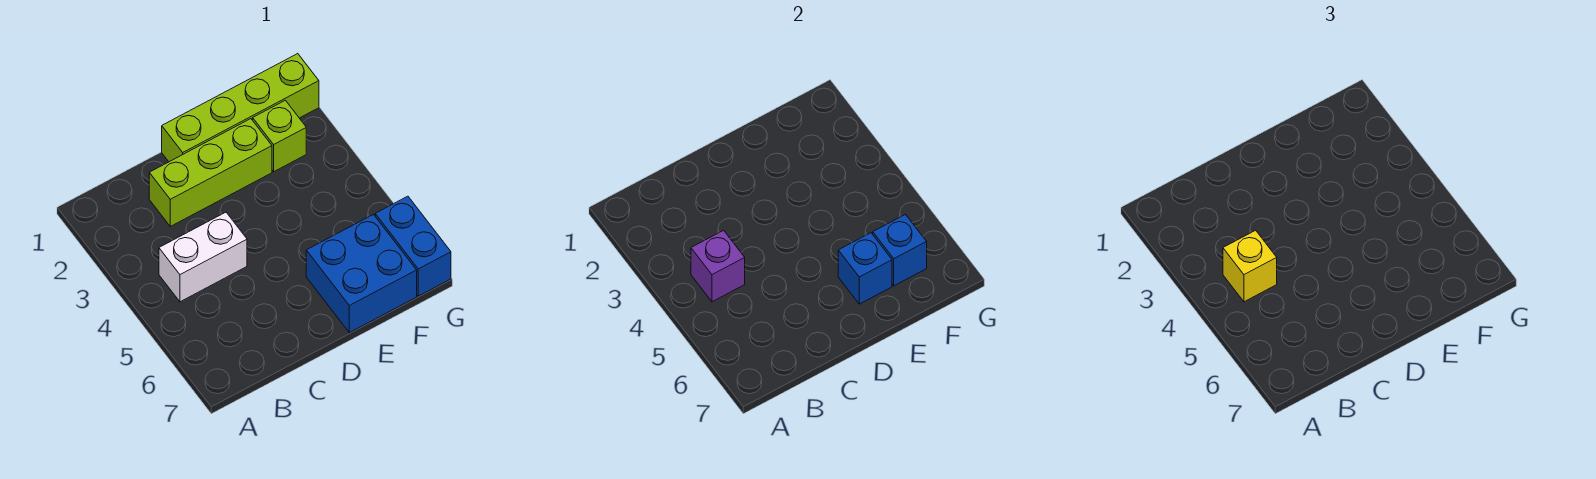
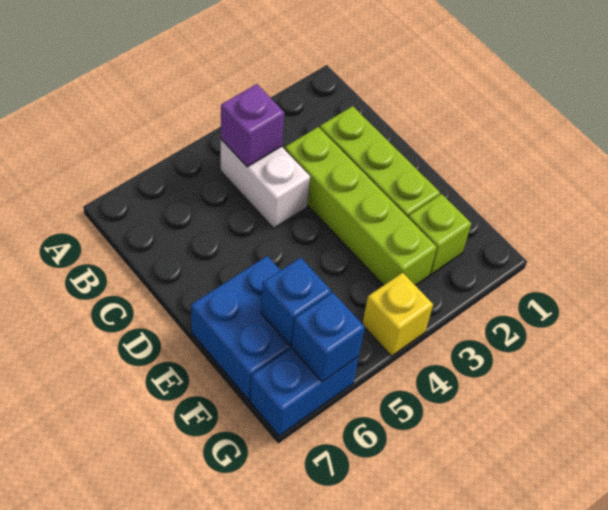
yellow brick B4 level 3 -> yellow brick G4 level 1
lime brick D1:G1 level 1 -> lime brick C3:F3 level 1
blue brick E6 level 2 -> blue brick G6 level 2

